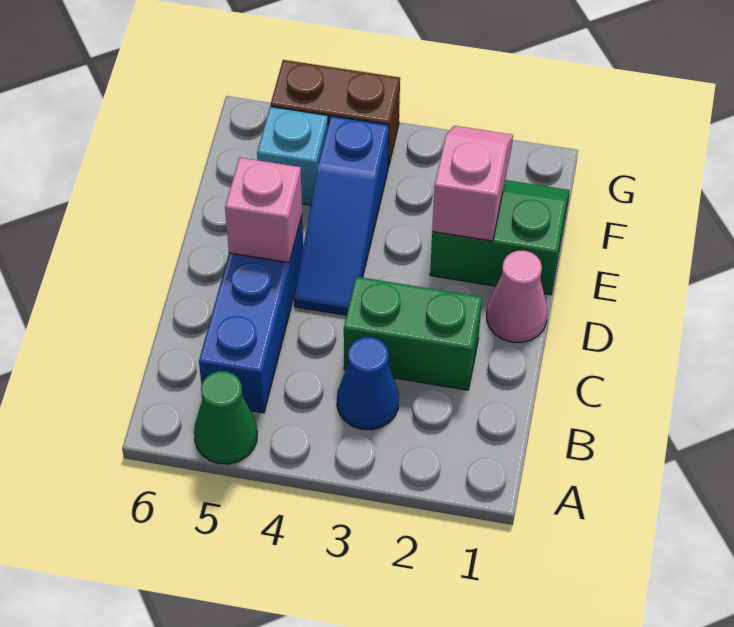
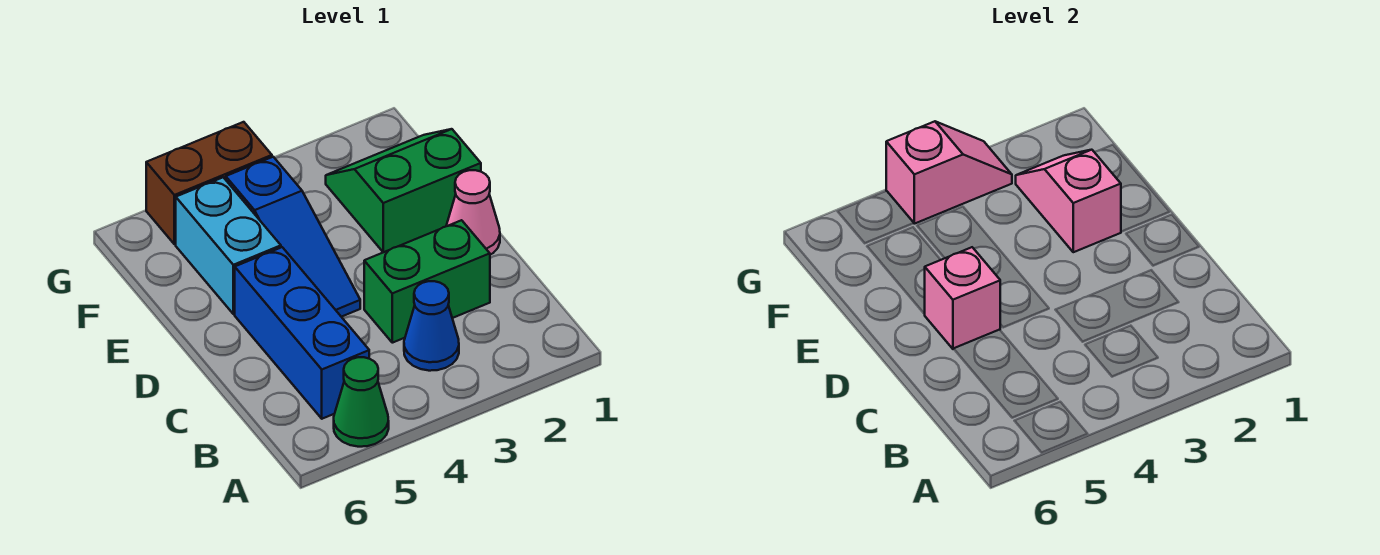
cyan brick F5 level 1 -> cyan brick E5:F5 level 1
none -> pink slope G3:G4 level 2 top 4

